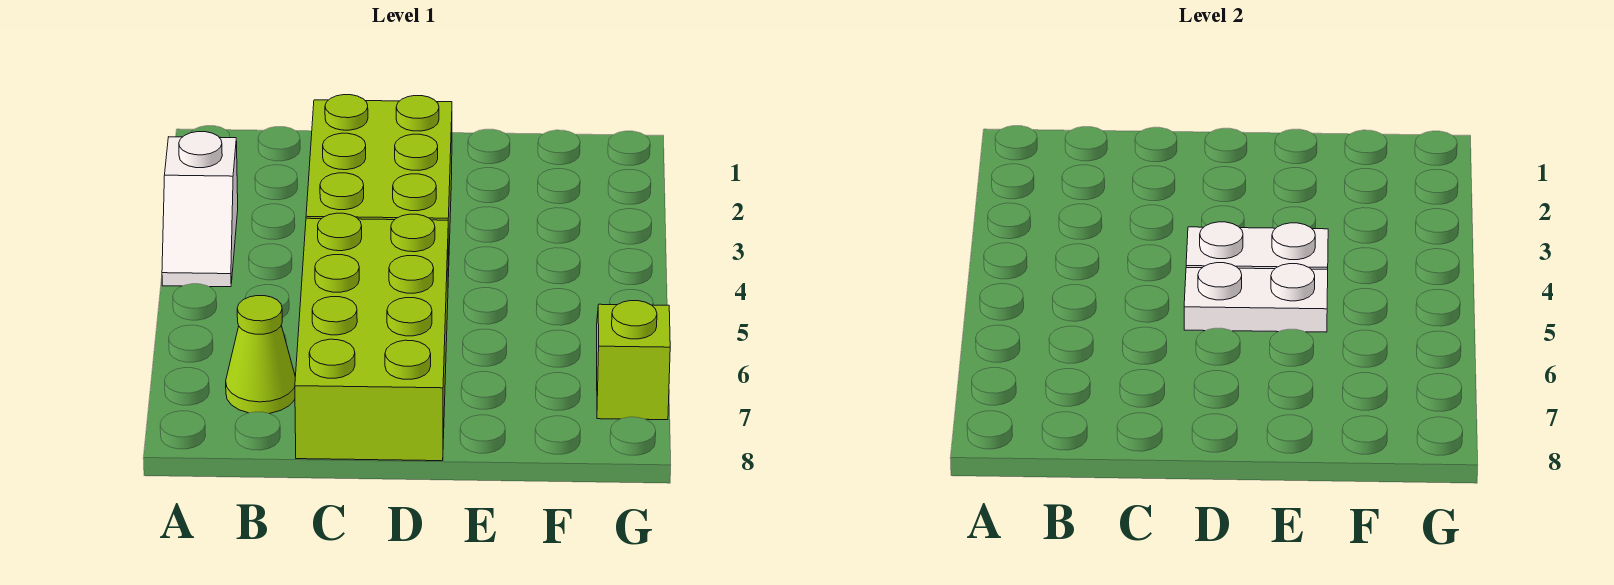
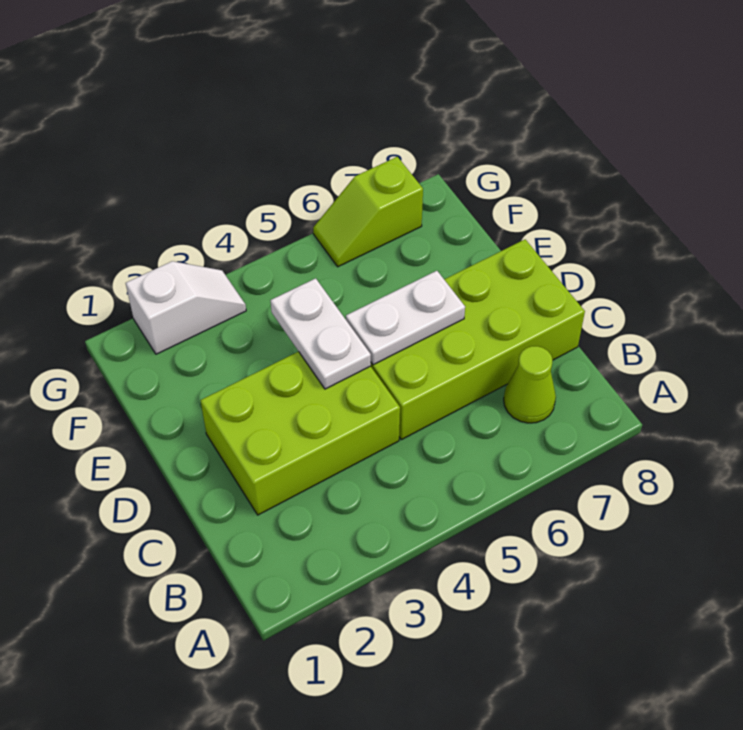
white slope A3:A4 level 1 top 3 -> white slope G2:G3 level 1 top 2
white plate D5:E5 level 2 -> white plate D5:D6 level 2

